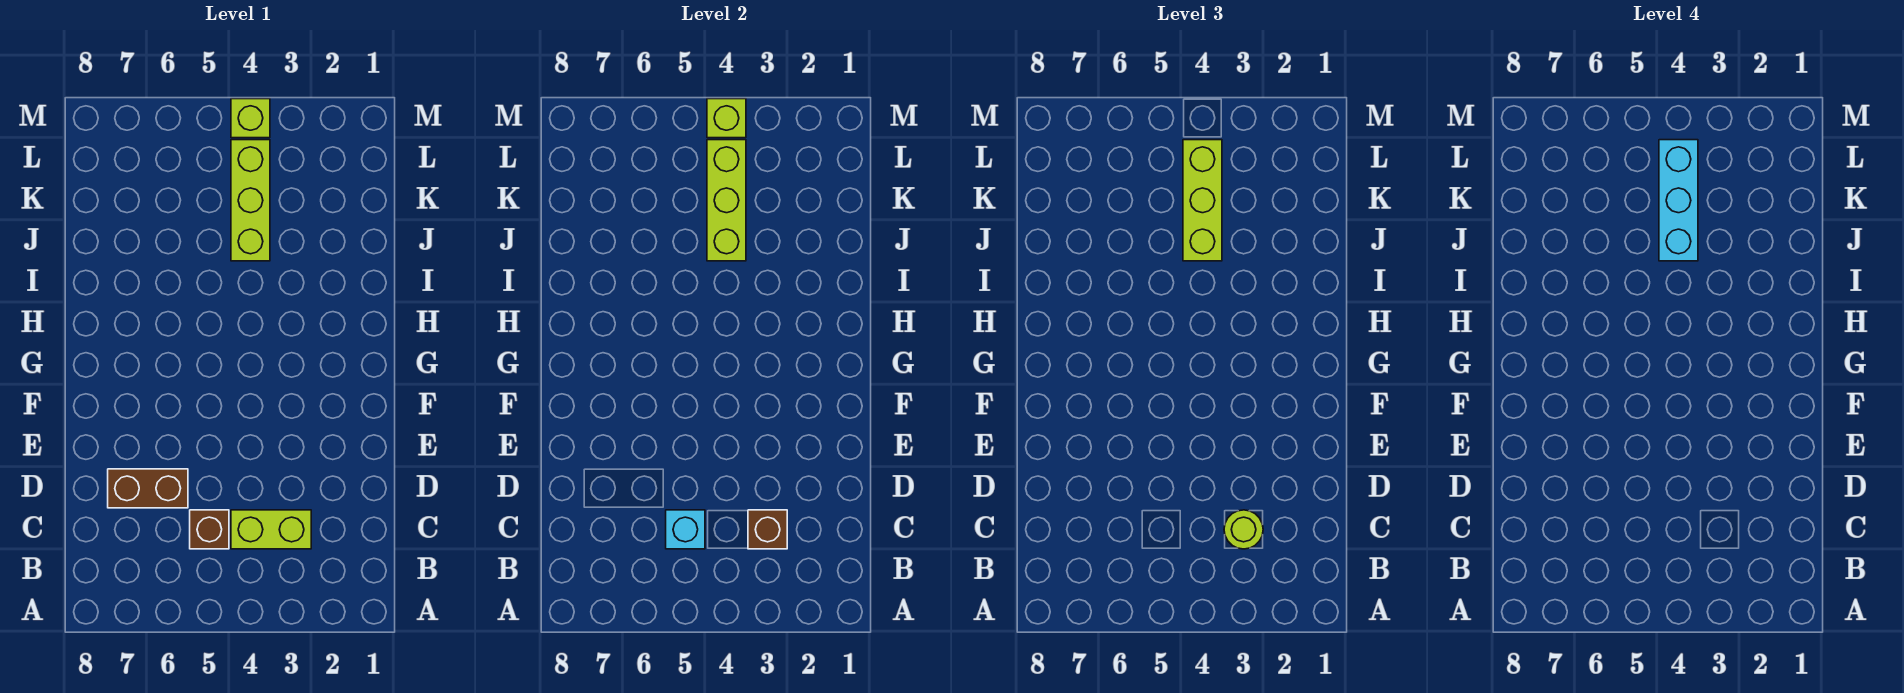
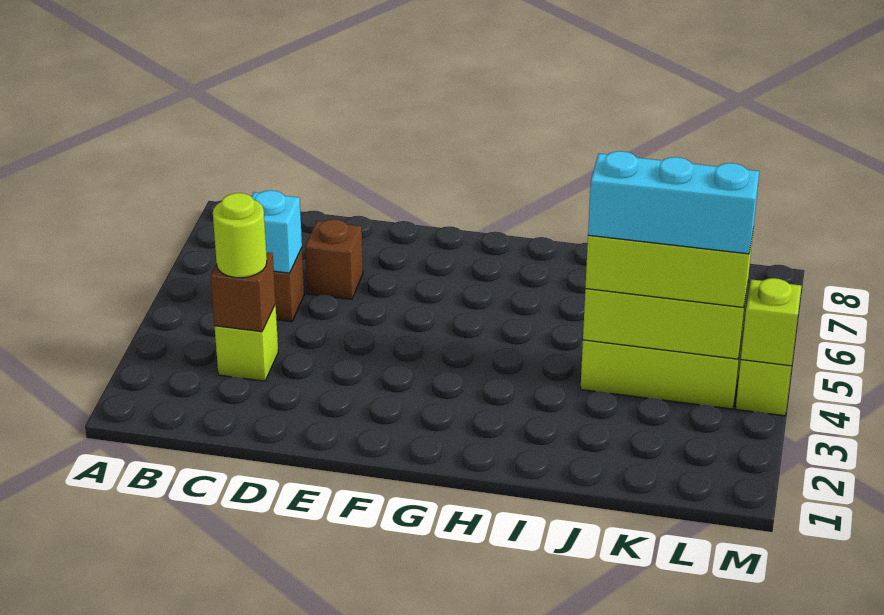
lime brick C3:C4 level 1 -> lime brick C3 level 1
brown brick D6:D7 level 1 -> brown brick D6 level 1

